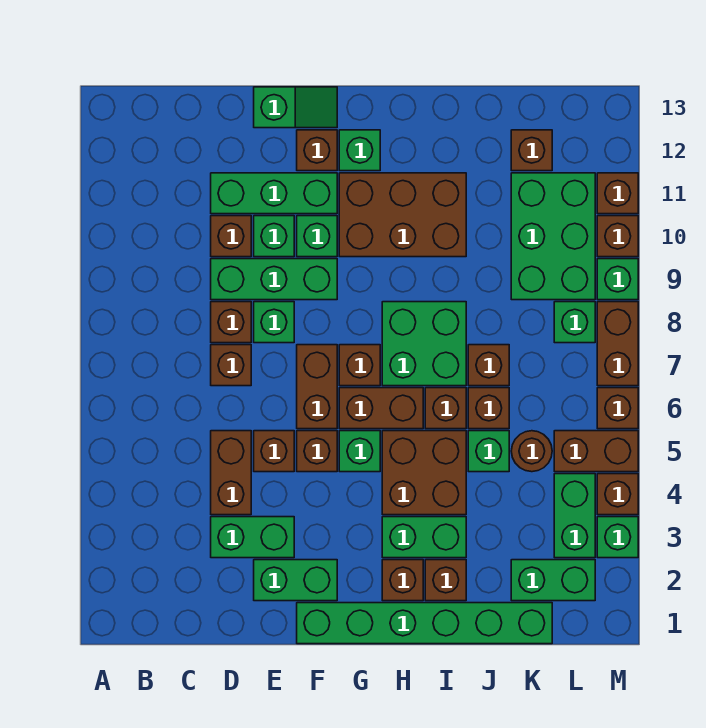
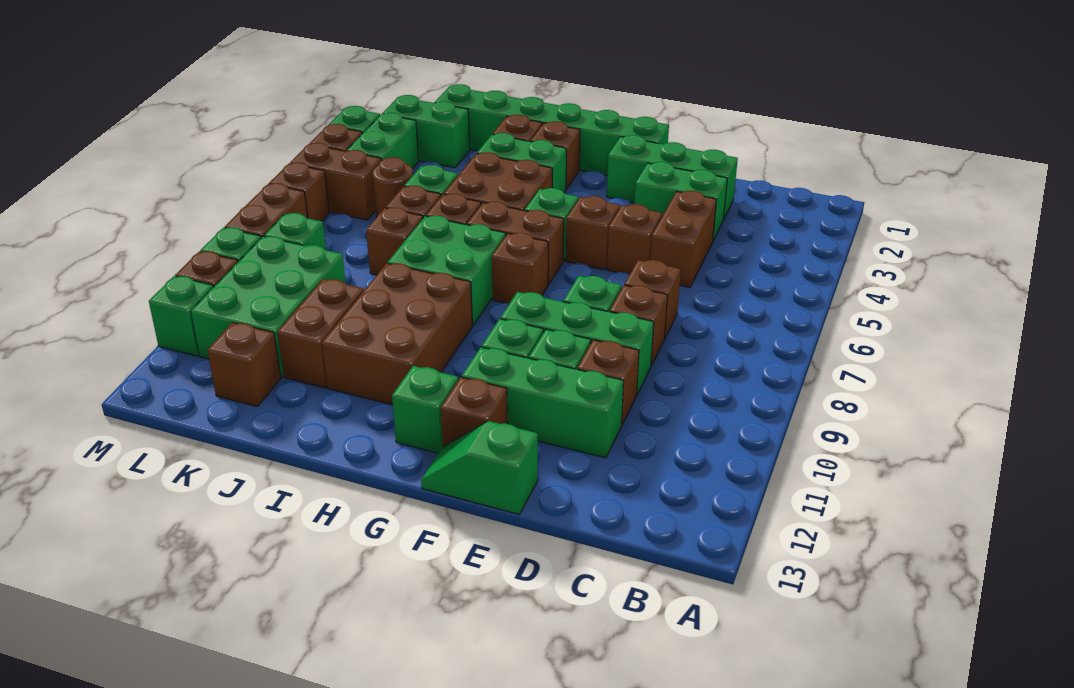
green brick E2:F2 level 1 -> green brick D2:F2 level 1
brown brick F6:F7 level 1 -> brown brick J10:J11 level 1
brown brick G10:I11 level 1 -> brown brick H9:I11 level 1
brown brick M11 level 1 -> green brick M11 level 1

